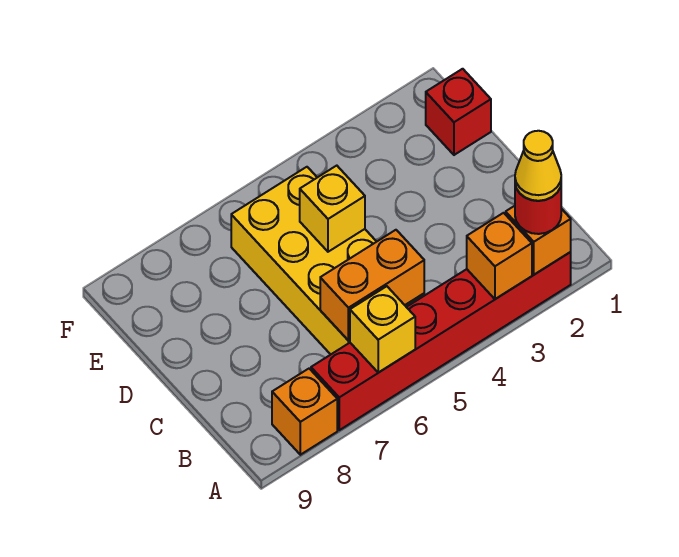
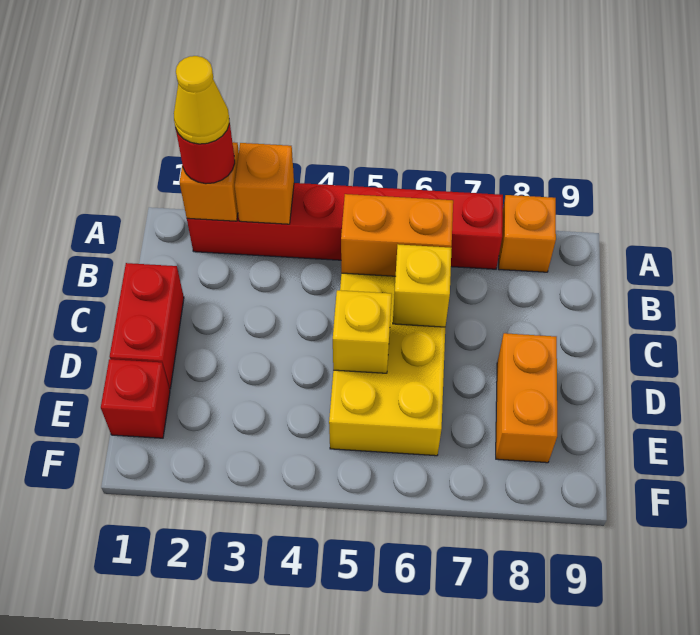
yellow brick A6 level 2 -> yellow brick C6 level 2
none -> red brick C1:D1 level 1
none -> orange brick D8:E8 level 1

